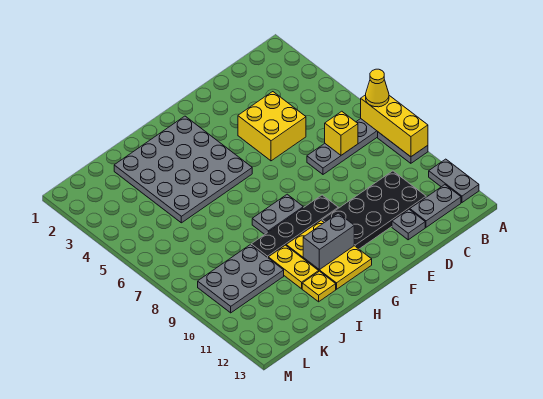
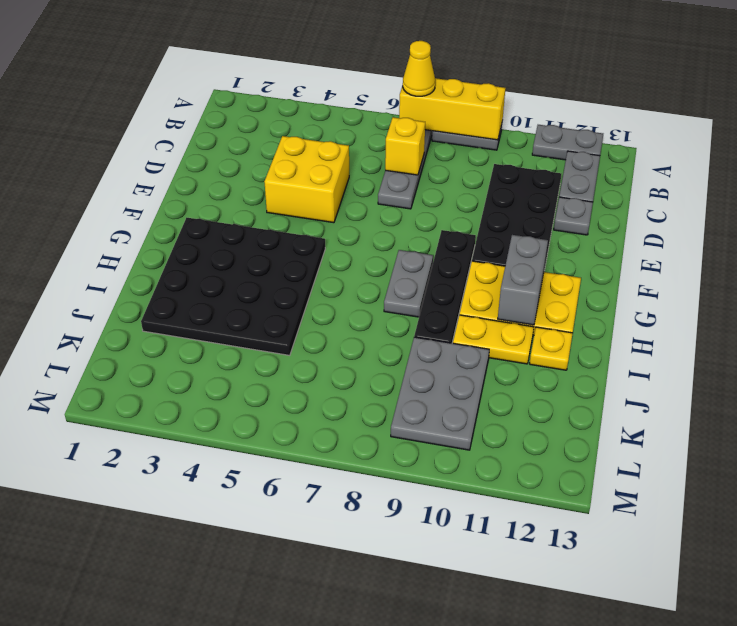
grey plate G2:J5 level 1 -> black plate G2:J5 level 1

